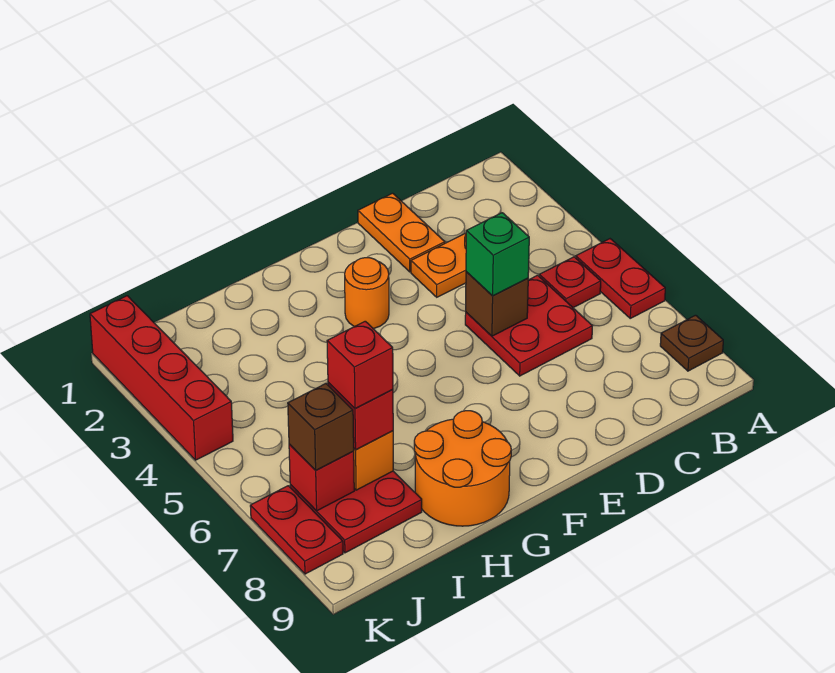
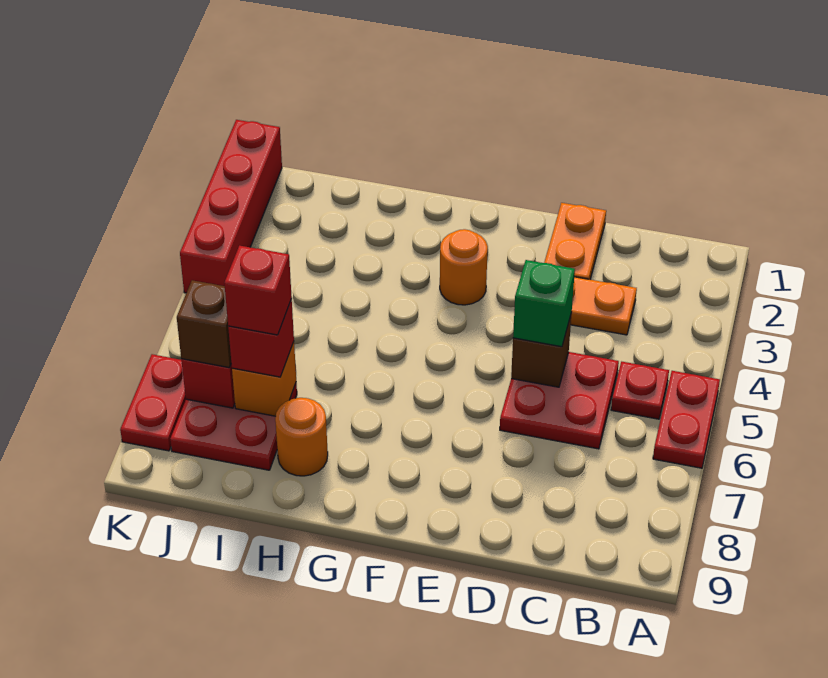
brown plate A8 level 1 -> none
orange round brick G8:H9 level 1 -> orange round brick H8 level 1

